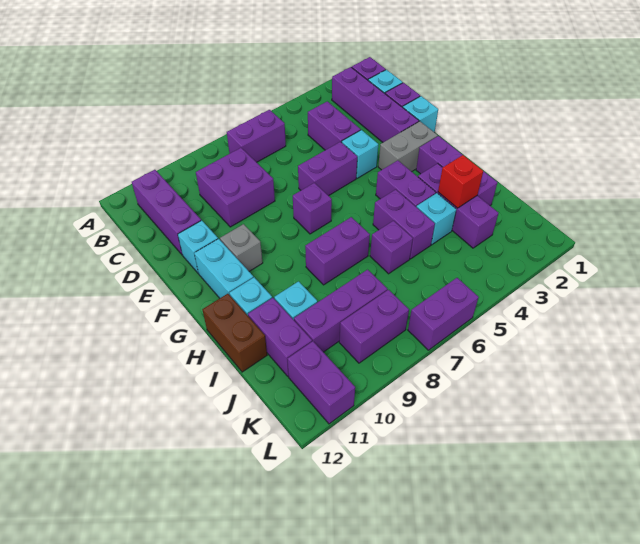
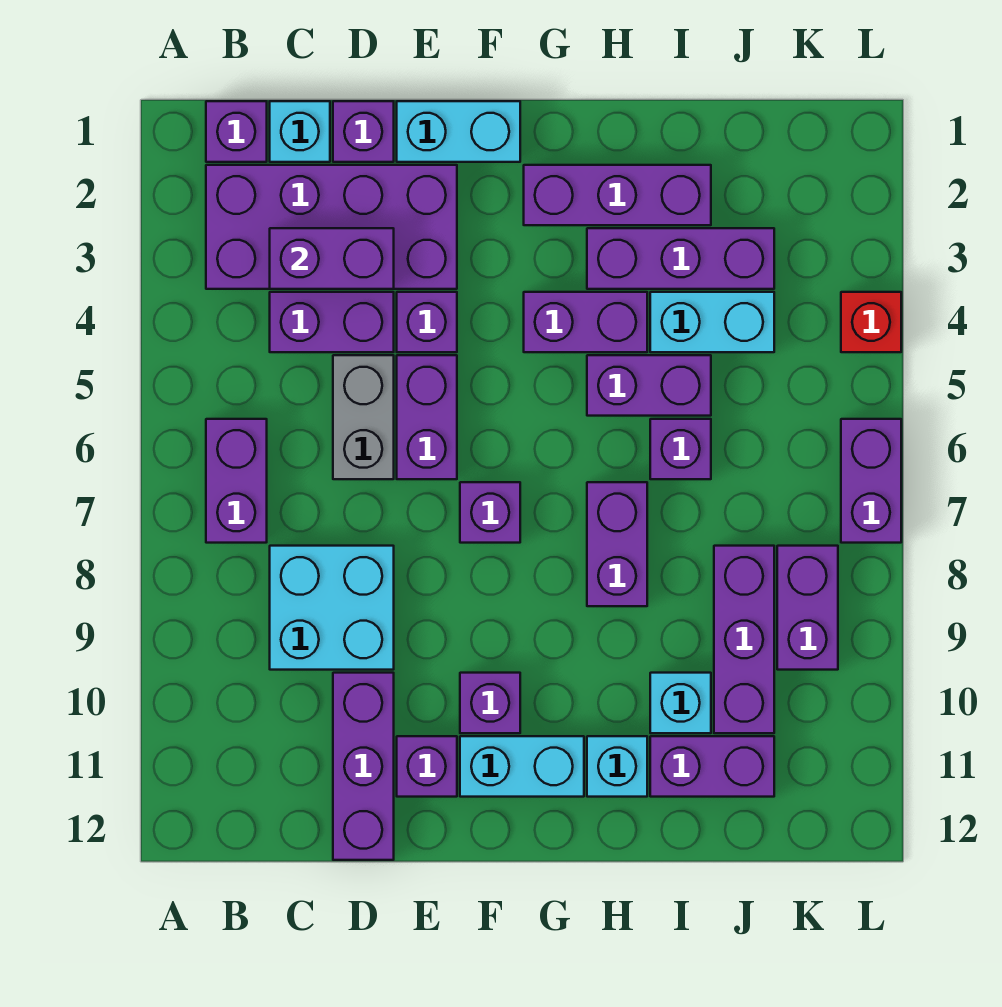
purple brick B2:E2 level 1 -> purple brick B2:E3 level 1
purple brick B11:D11 level 1 -> purple brick D10:D12 level 1
purple brick C8:D9 level 1 -> cyan brick C8:D9 level 1
cyan brick E1 level 1 -> cyan brick E1:F1 level 1
cyan brick E4 level 1 -> purple brick E4 level 1
cyan brick E11 level 1 -> purple brick E11 level 1
grey brick F2:F3 level 1 -> grey brick D5:D6 level 1
grey brick F10 level 1 -> purple brick F10 level 1
brown brick H12:I12 level 1 -> none
red brick I3 level 2 -> red brick L4 level 1
cyan brick I4 level 1 -> cyan brick I4:J4 level 1
purple brick K11:L11 level 1 -> purple brick C3:D3 level 2

